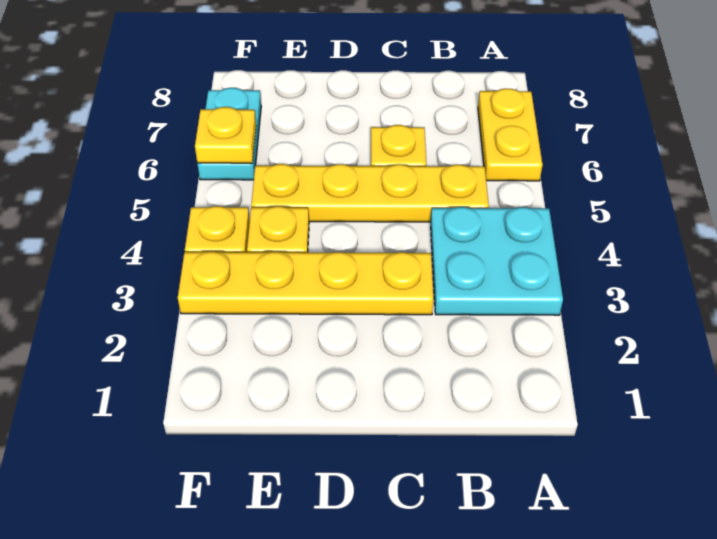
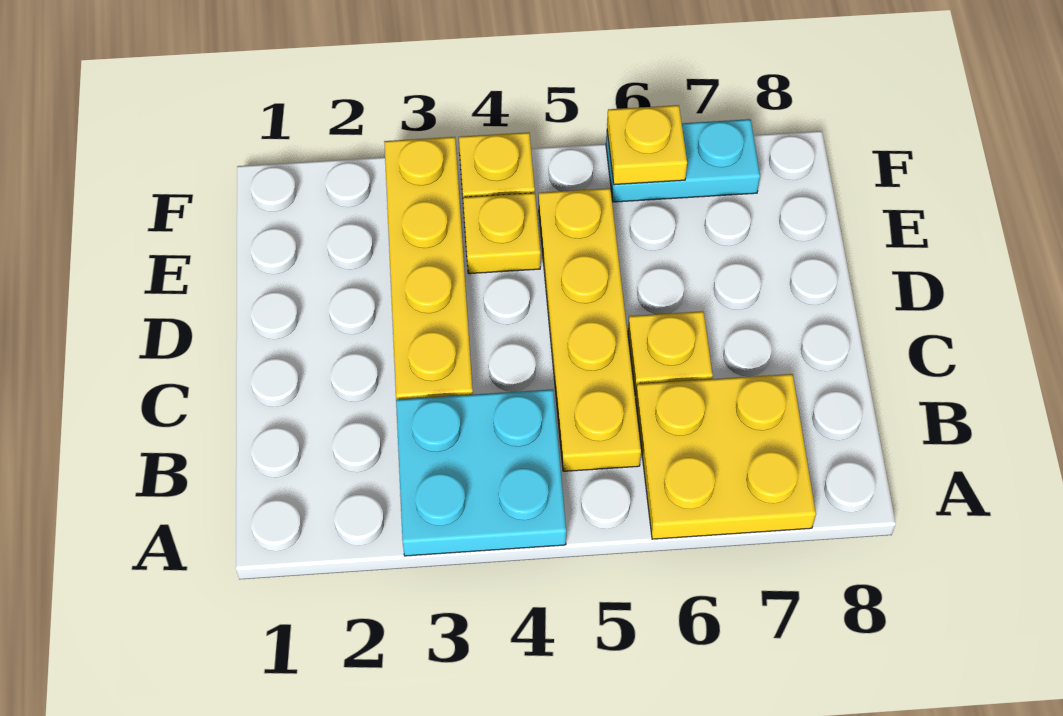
yellow plate A6:A7 level 1 -> yellow plate A6:B7 level 1

